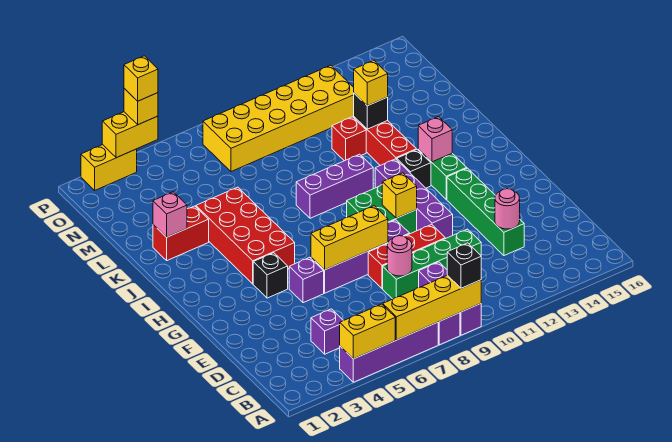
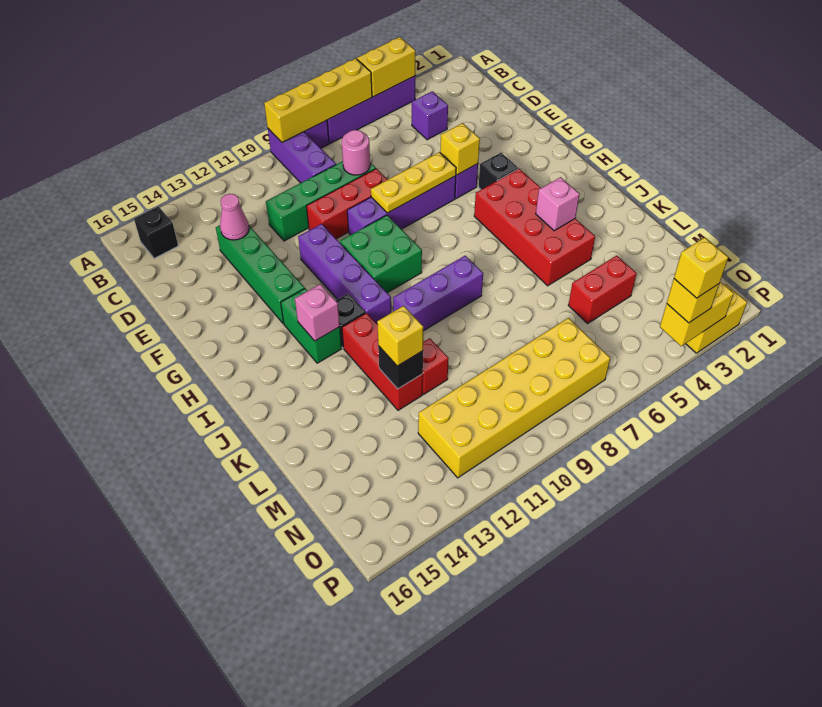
black brick A9 level 3 -> black brick B15 level 1
pink round brick D13 level 2 -> pink cone D13 level 2
yellow brick F6:F8 level 2 -> yellow plate F6:F8 level 2
yellow brick G10 level 2 -> yellow brick F5 level 2
red brick K2:K3 level 1 -> red brick M4:M5 level 1
pink brick K2 level 2 -> pink brick J4 level 2

